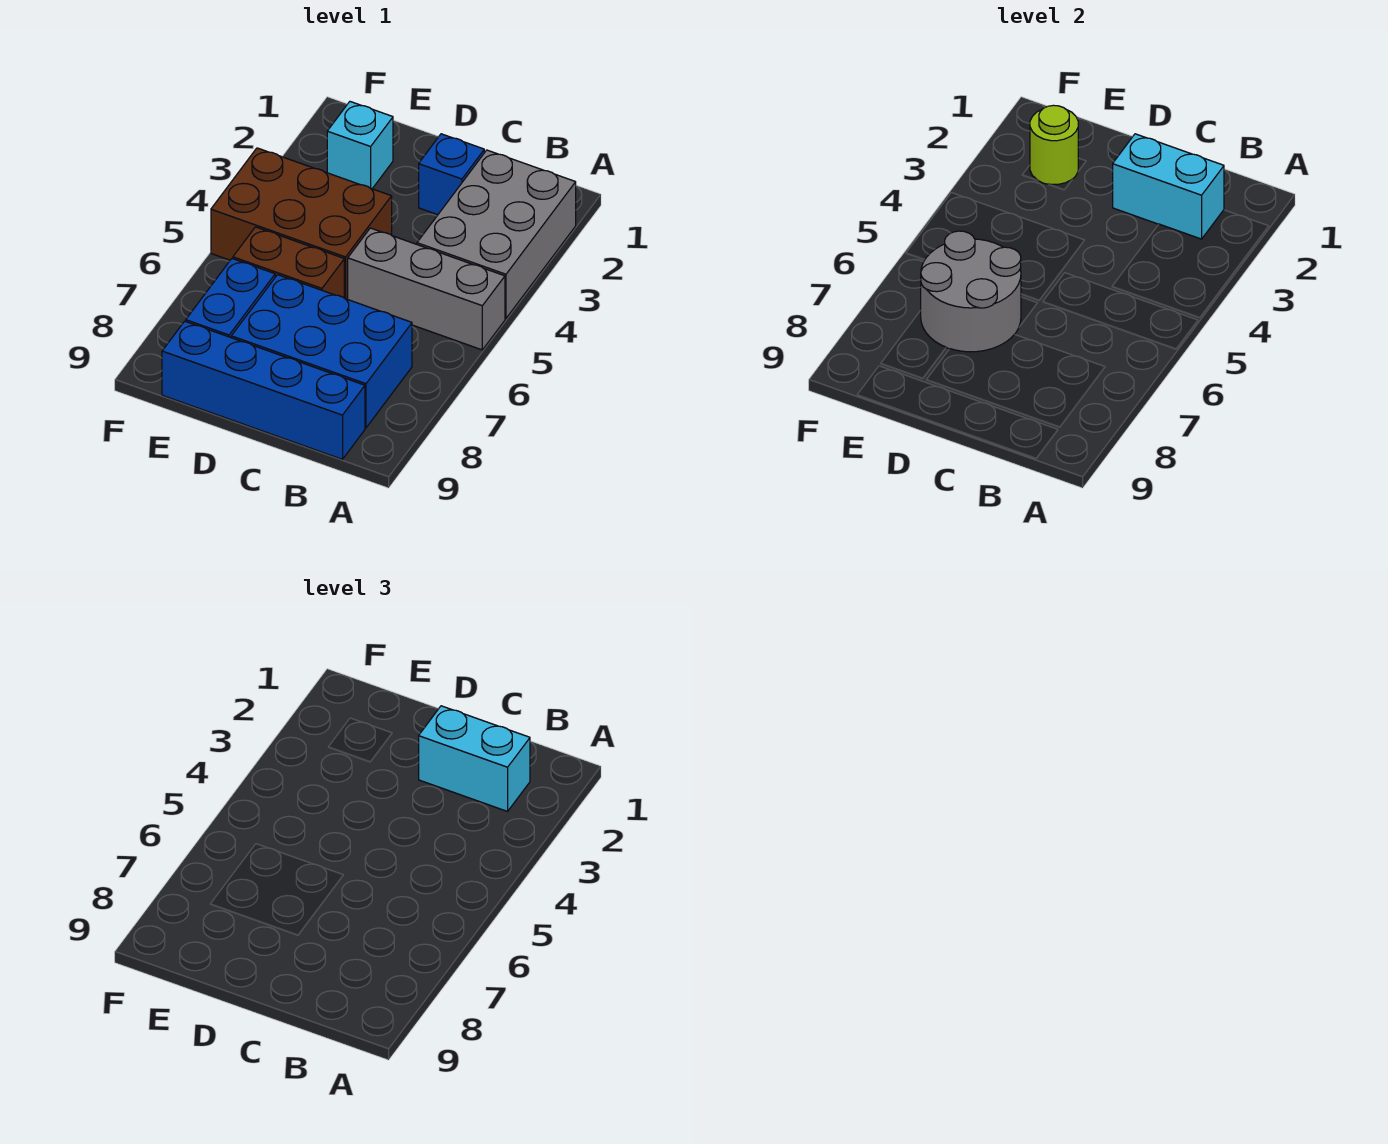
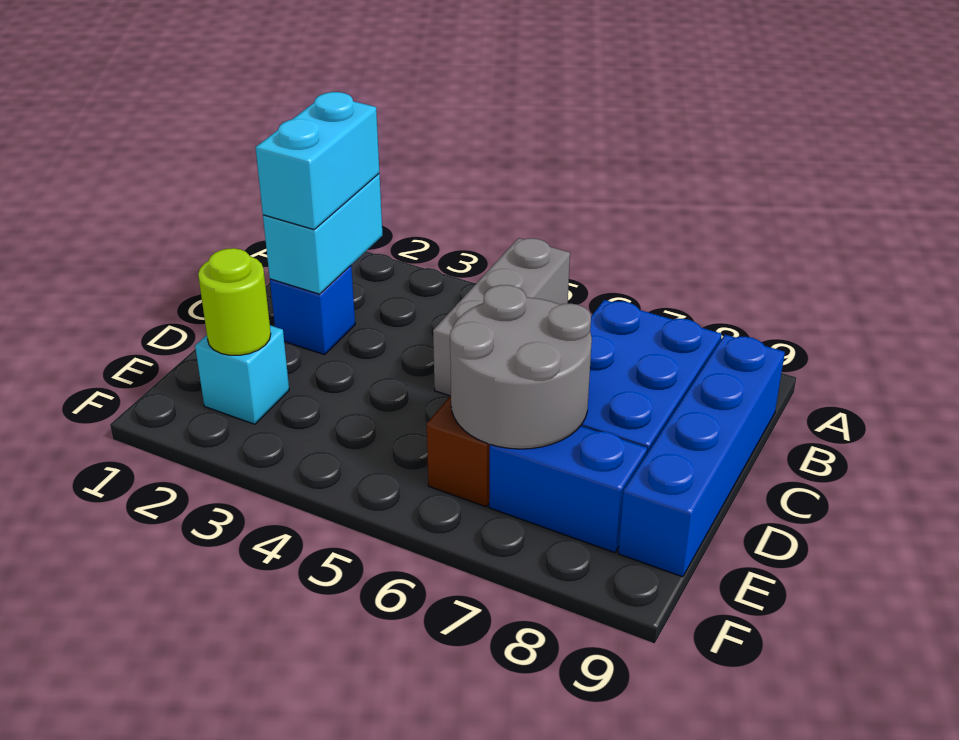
grey brick A2:B4 level 1 -> none
brown brick D4:F5 level 1 -> none

